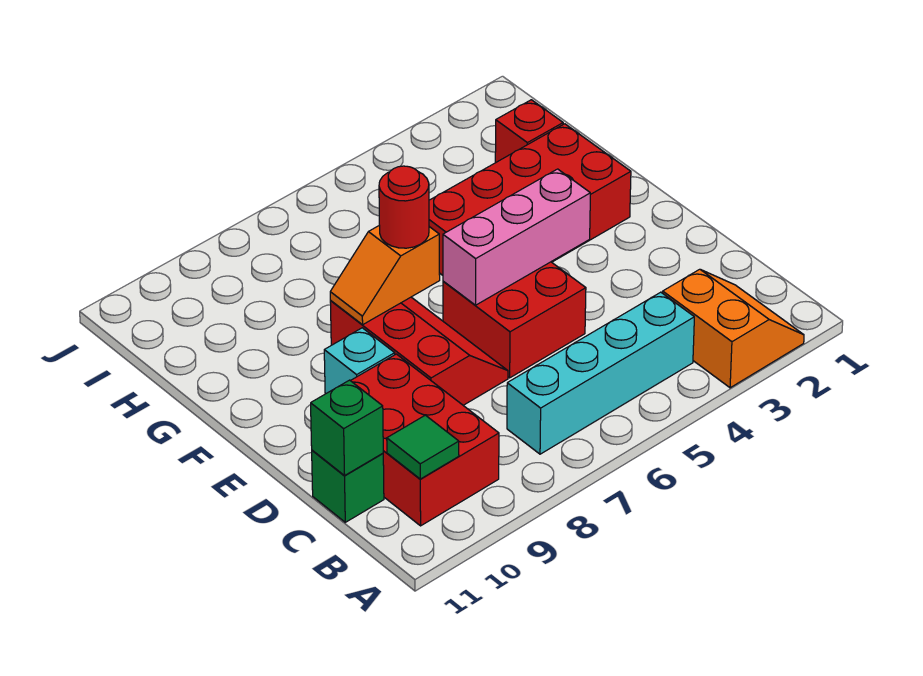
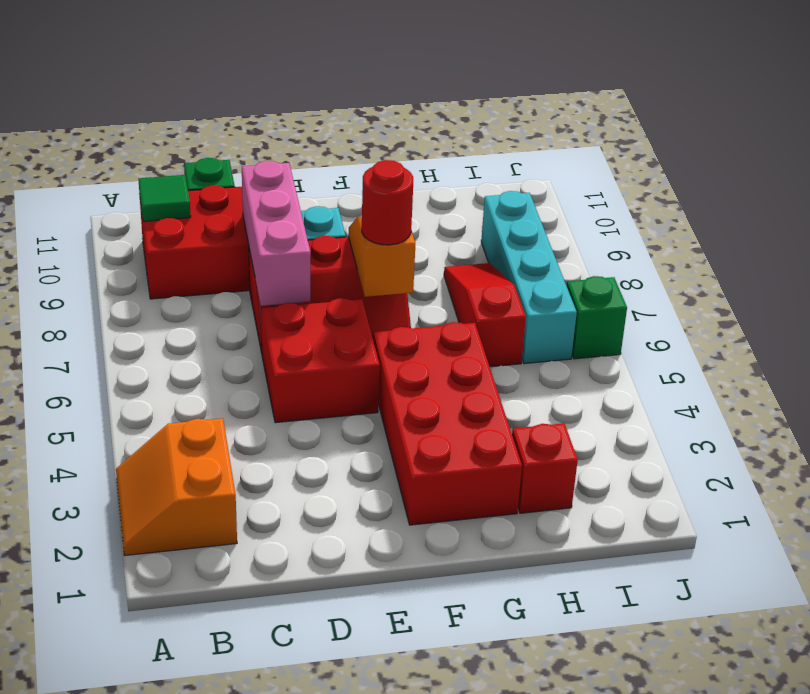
orange slope A2:B3 level 1 top 3 -> orange slope A2:B3 level 1 top B
cyan brick B4:B7 level 1 -> cyan brick I6:I9 level 1
green brick C11 level 2 -> green brick J6 level 1
pink brick E4:E6 level 2 -> pink brick D7:D9 level 2
none -> red slope H6:H8 level 1 top 6

